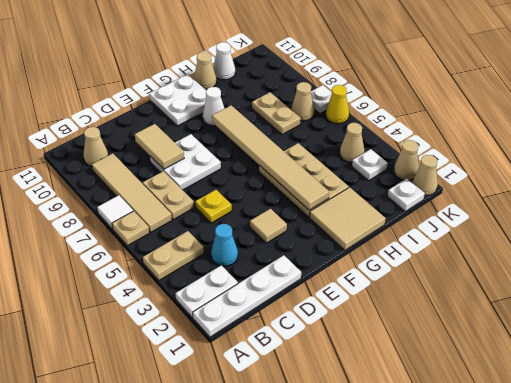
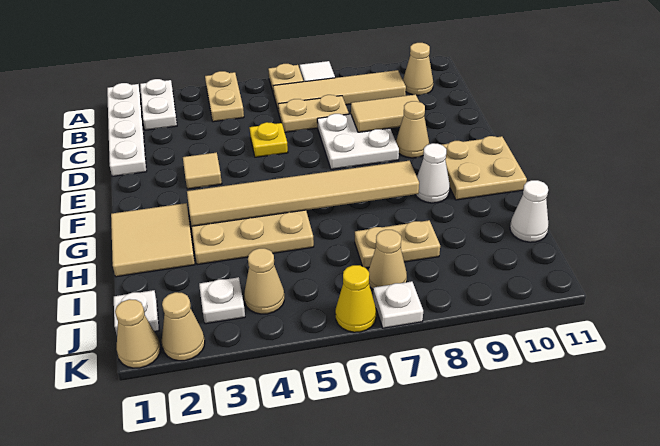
cyan cone C3 level 1 -> none
white plate F10:G11 level 1 -> tan plate F10:G11 level 1
tan cone H11 level 1 -> tan cone E9 level 1

